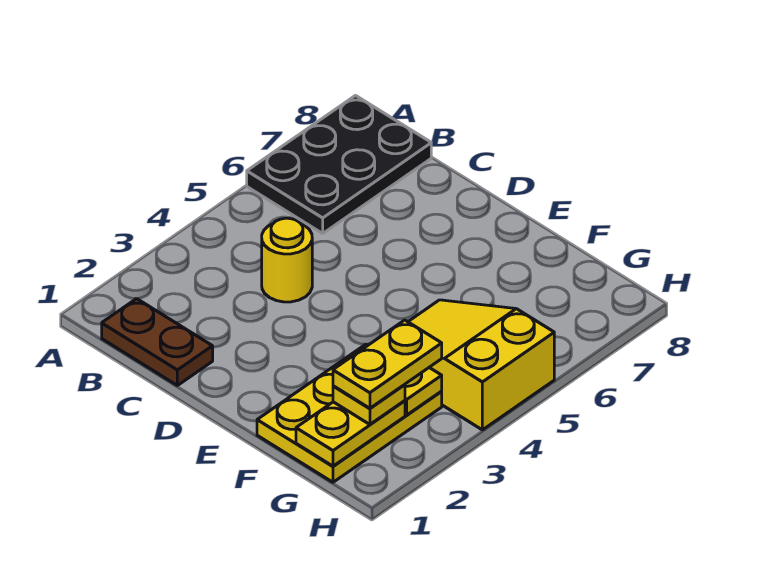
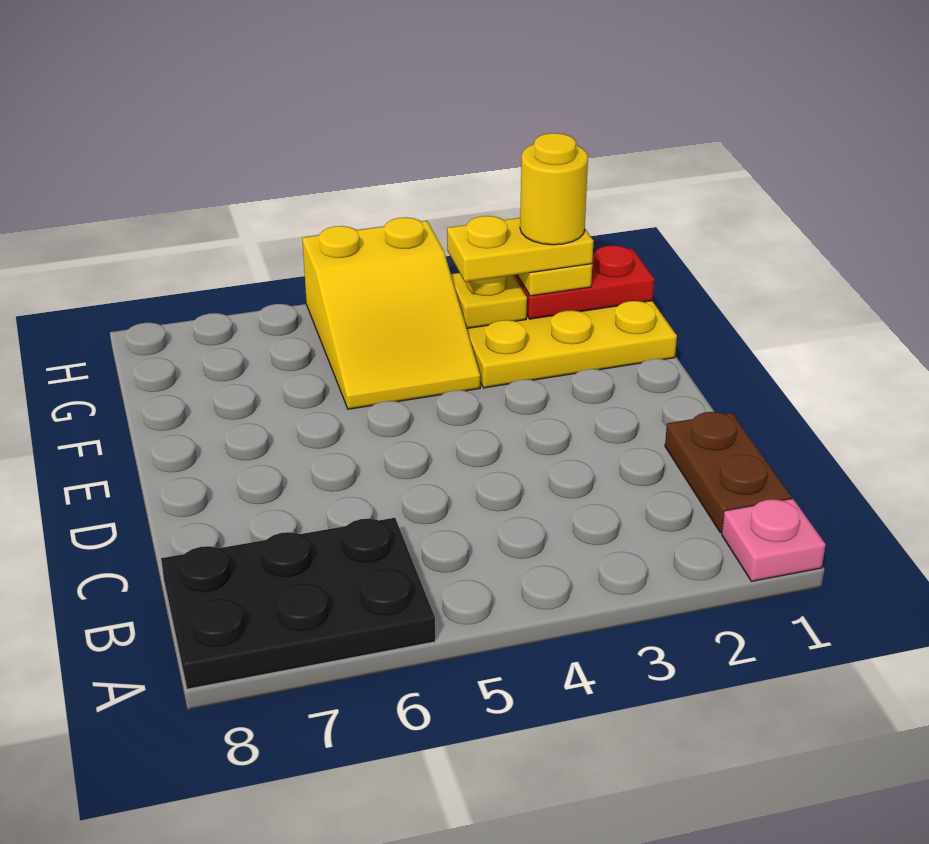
none -> pink plate A1 level 1
yellow round brick C4 level 1 -> yellow round brick G2 level 5
yellow plate G1:G2 level 2 -> red plate G1:G2 level 2

